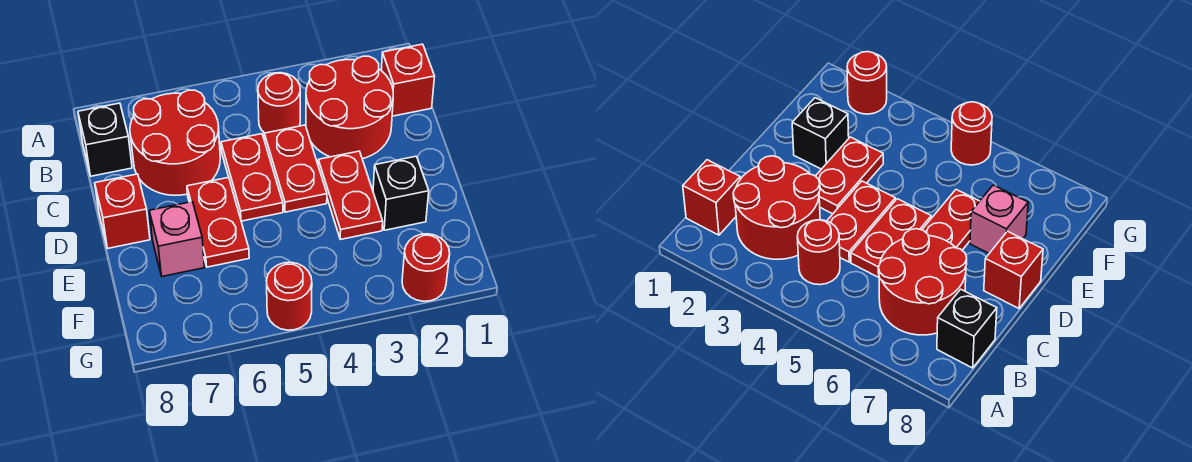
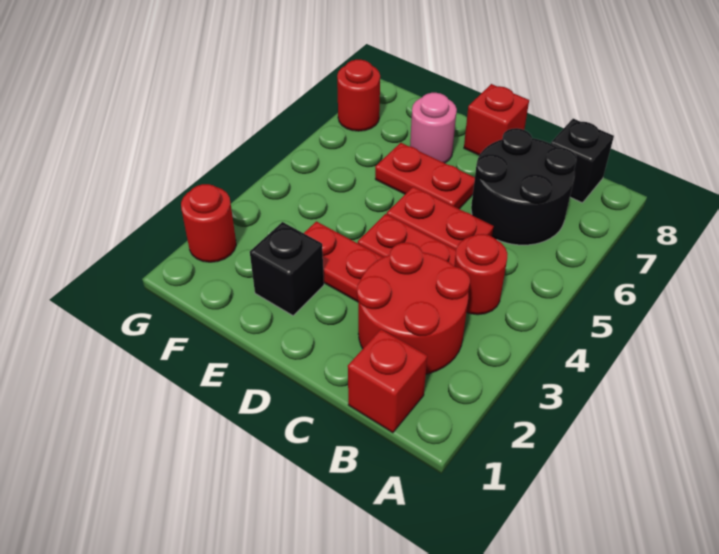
red round brick B6:C7 level 1 -> black round brick B6:C7 level 1
pink brick E7 level 1 -> pink round brick E7 level 1
red round brick G5 level 1 -> red round brick G7 level 1

